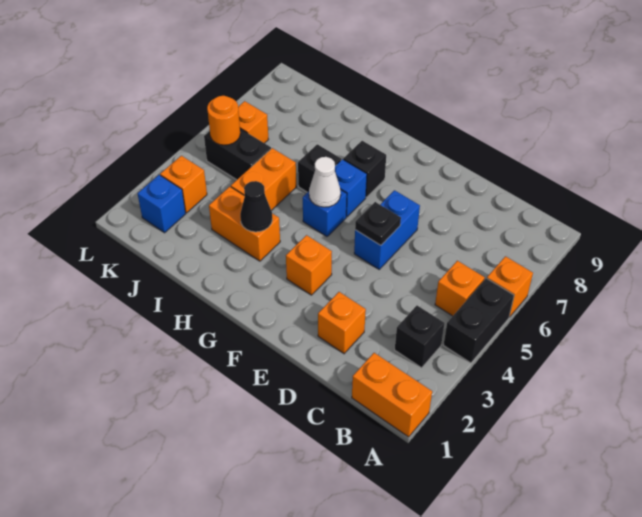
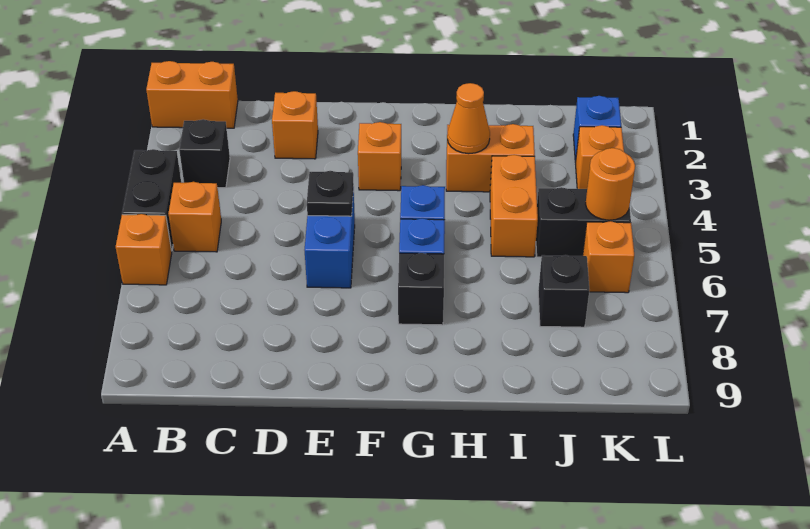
white cone G5 level 2 -> none
black cone H3 level 2 -> orange cone H3 level 2
black brick H6 level 1 -> black brick J7 level 1

